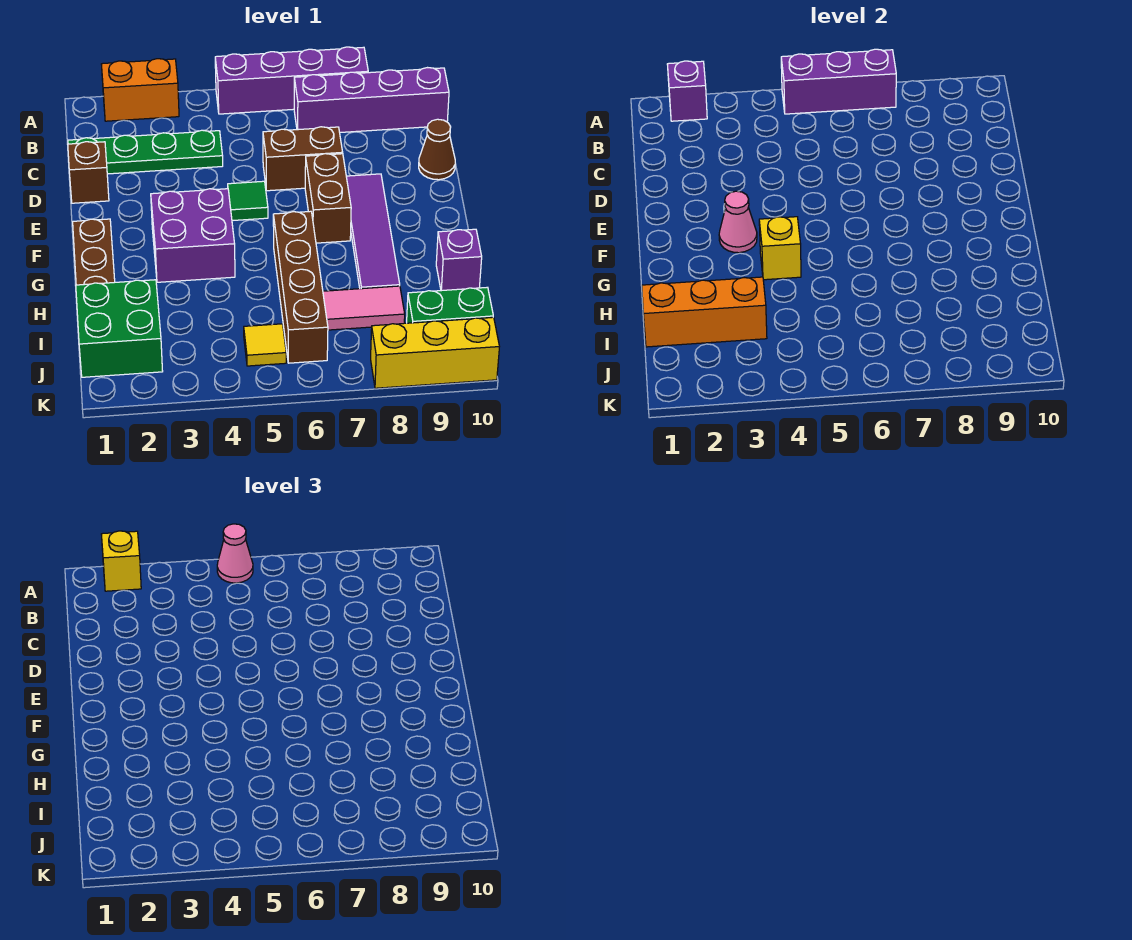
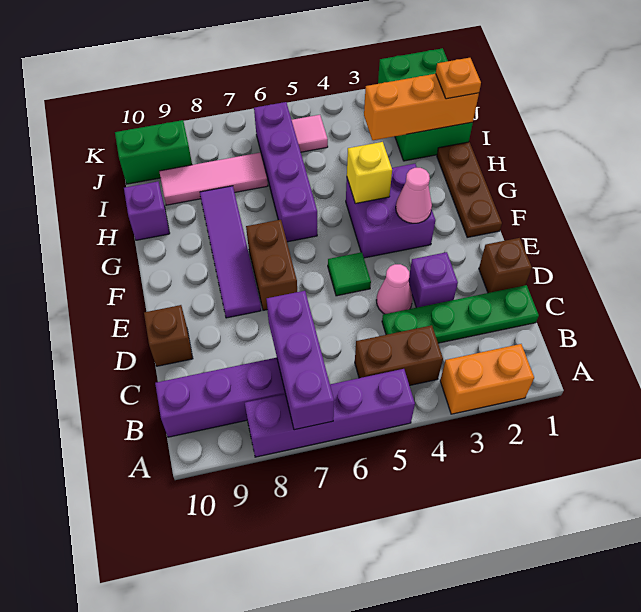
purple brick A2 level 2 -> purple brick D3 level 1
yellow brick A2 level 3 -> none
purple brick A5:A7 level 2 -> purple brick A7:C7 level 2
pink cone A5 level 3 -> pink cone D4 level 1
brown brick D6:D7 level 1 -> brown brick B4:B5 level 1
brown cone D10 level 1 -> brown brick D10 level 1
brown brick G6:J6 level 1 -> purple brick G6:J6 level 1
green brick I1:J2 level 1 -> green brick I1:K2 level 1
none -> orange plate I1 level 3
pink tile I7:I8 level 1 -> pink tile I7:I9 level 1
yellow tile J5 level 1 -> pink tile J5 level 1
yellow brick K8:K10 level 1 -> none

